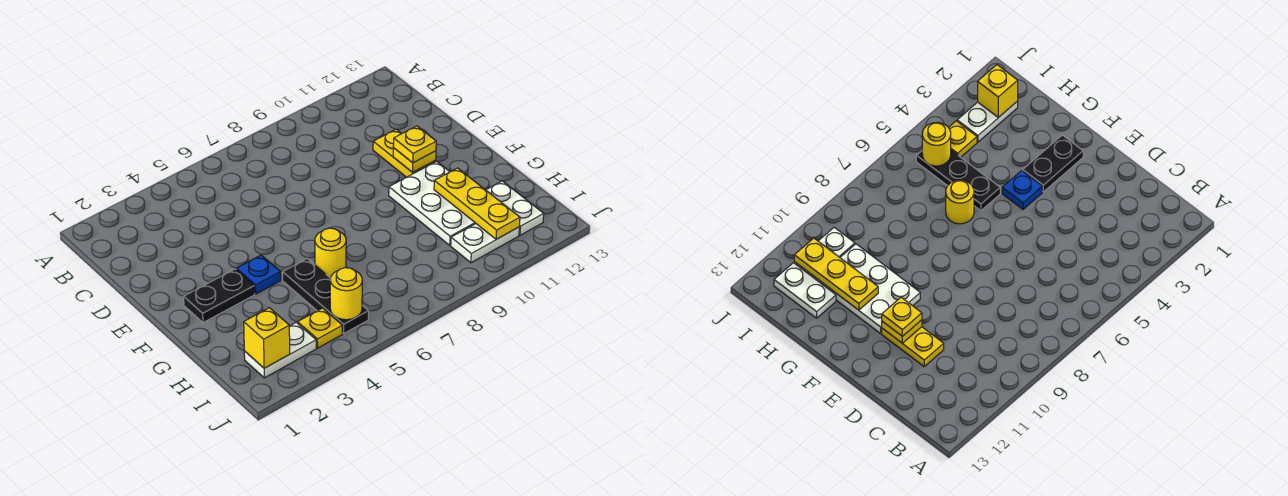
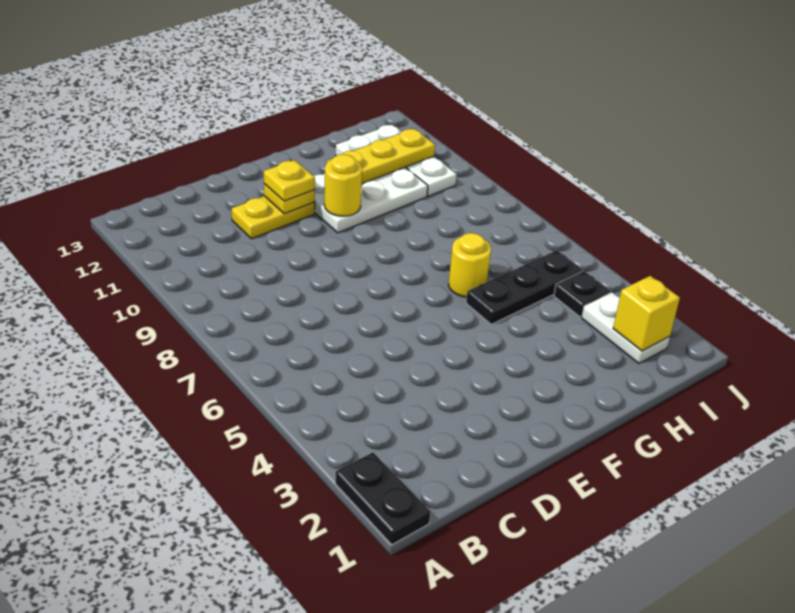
black plate F2:F3 level 1 -> black plate A1:A2 level 1
blue plate F4 level 1 -> none
yellow plate I4 level 1 -> black plate I4 level 1
yellow round brick I5 level 2 -> yellow round brick F10 level 2

